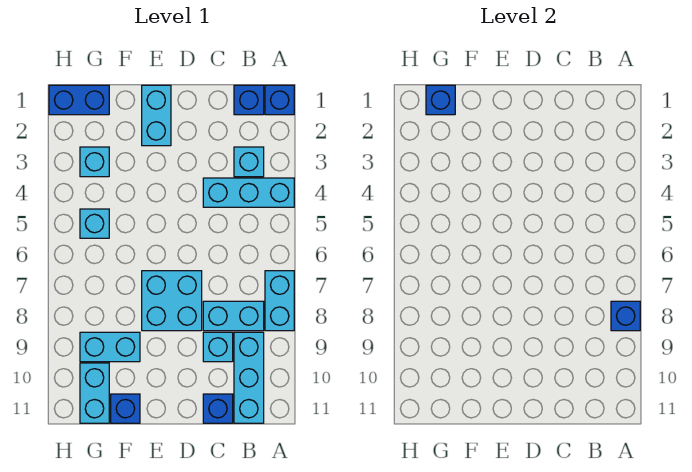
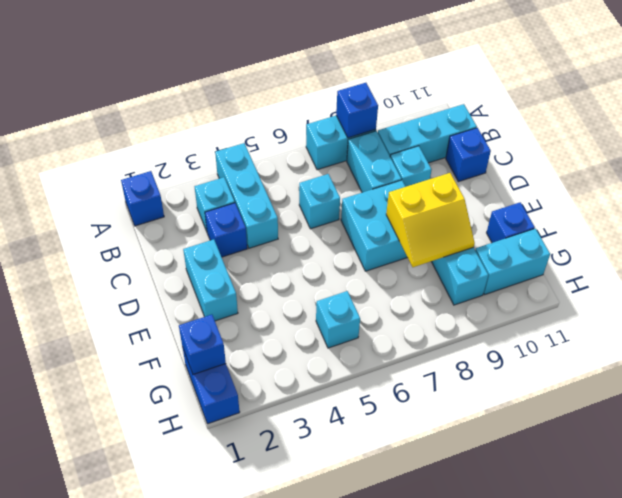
blue brick B1 level 1 -> blue brick C3 level 1
cyan brick E1:E2 level 1 -> cyan brick D2:E2 level 1
none -> yellow slope E8:F9 level 2 top E
cyan brick G3 level 1 -> cyan brick C6 level 1

